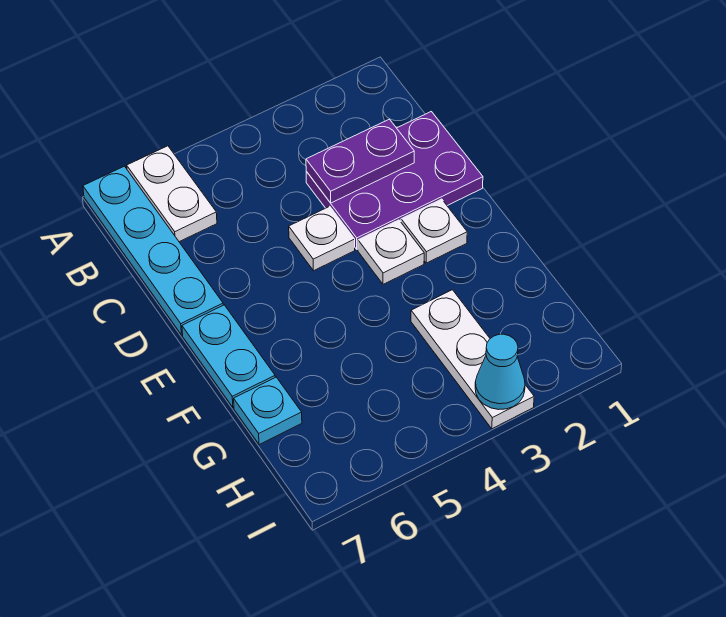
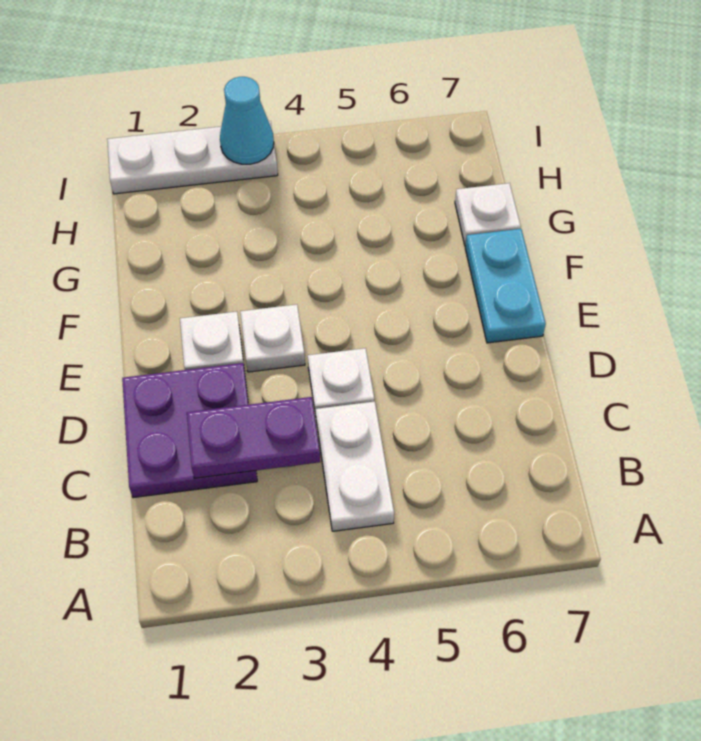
white plate A6:B6 level 1 -> white plate B4:C4 level 1
cyan plate A7:D7 level 1 -> none
purple plate C1:D3 level 1 -> purple plate C1:D2 level 1
white plate G3:I3 level 1 -> white plate I1:I3 level 1
cyan plate G7 level 1 -> white plate G7 level 1

